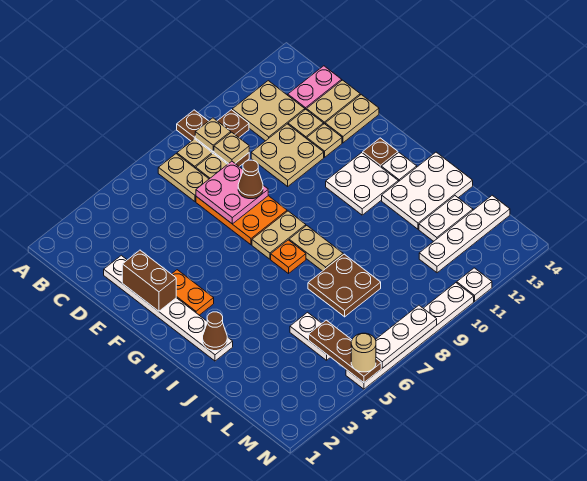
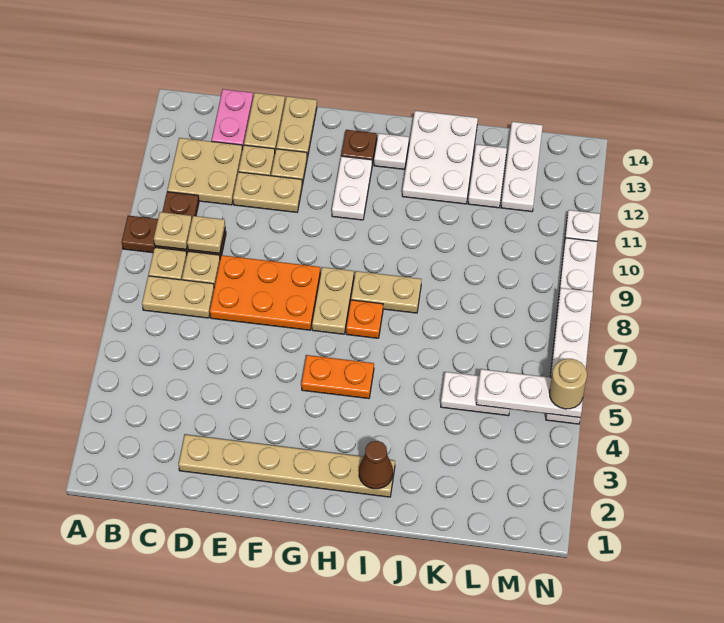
white plate D2:I2 level 1 -> tan plate D2:I2 level 1
pink plate D7:E8 level 2 -> none
tan plate D10:E11 level 1 -> tan plate D11:E11 level 1
brown brick E2:F2 level 2 -> none
brown cone E8 level 3 -> none
orange plate F3:G3 level 1 -> orange plate G5:H5 level 1
white plate G11:H12 level 1 -> white plate G11:G12 level 1
brown plate J7:K8 level 1 -> none
brown plate L5:N5 level 2 -> white plate L5:N5 level 2
white plate L11:L14 level 1 -> white plate L12:L14 level 1

